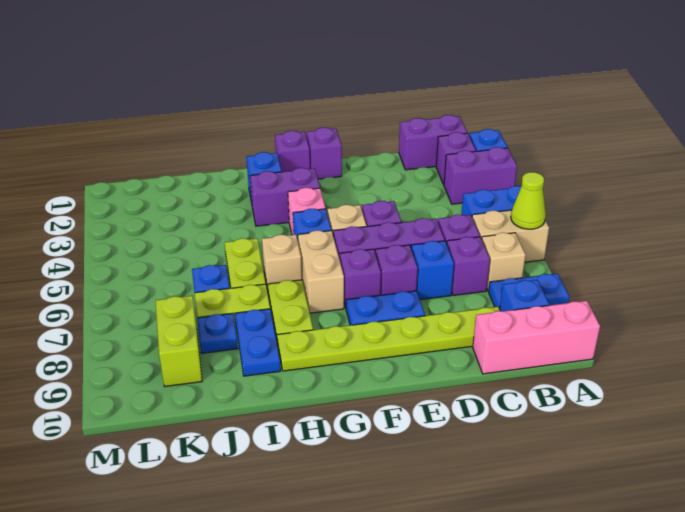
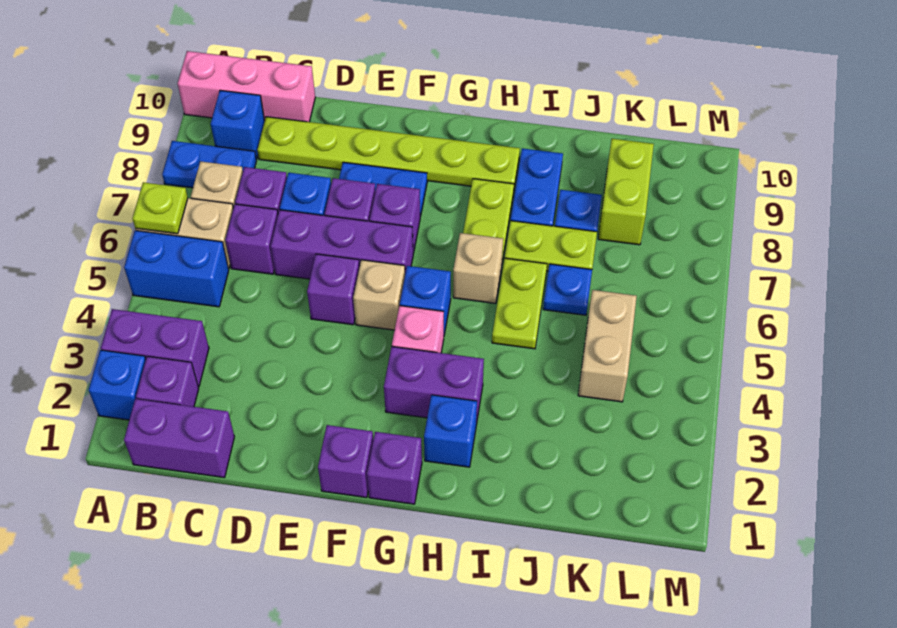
lime cone A6 level 2 -> lime plate A6 level 2
tan brick G6:G7 level 1 -> tan brick K4:K5 level 1

